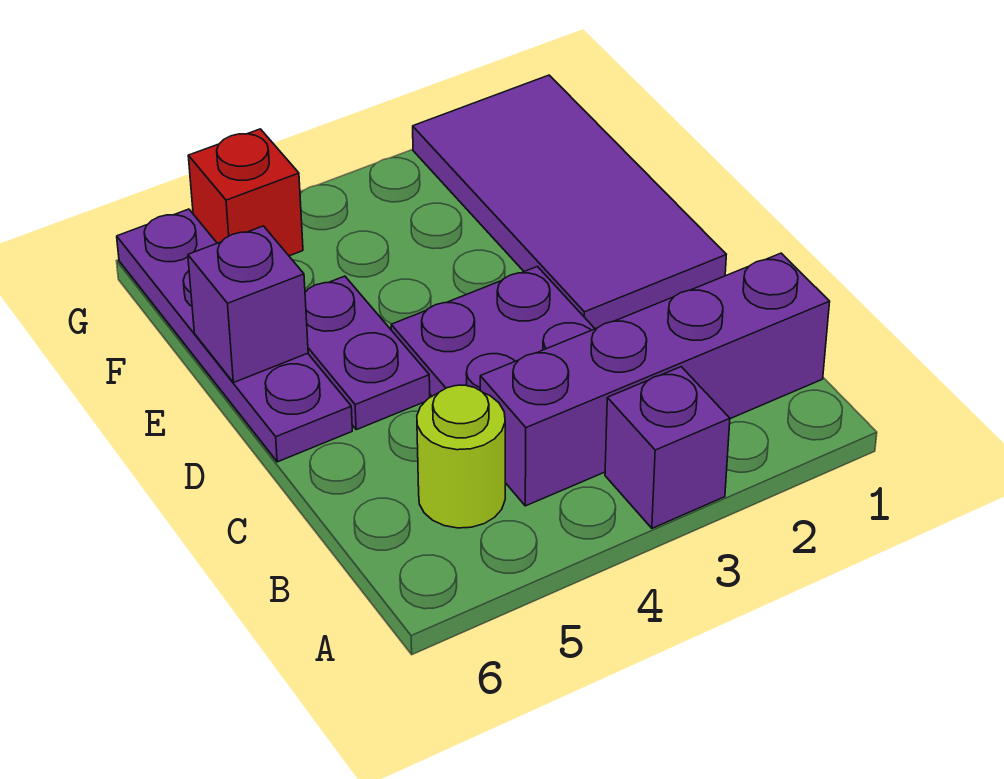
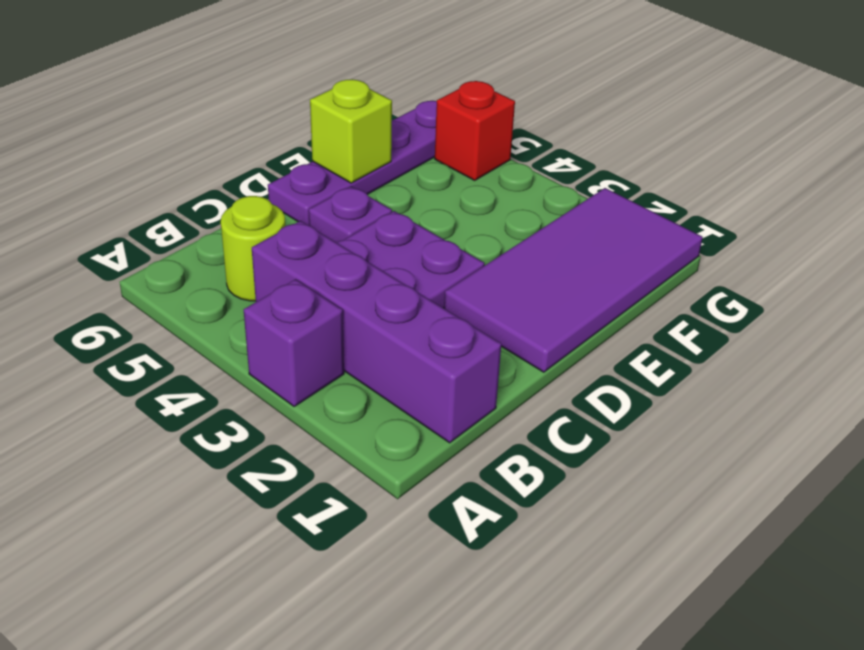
purple plate D5:E5 level 1 -> purple plate D5 level 1
purple brick E6 level 2 -> lime brick E6 level 2

